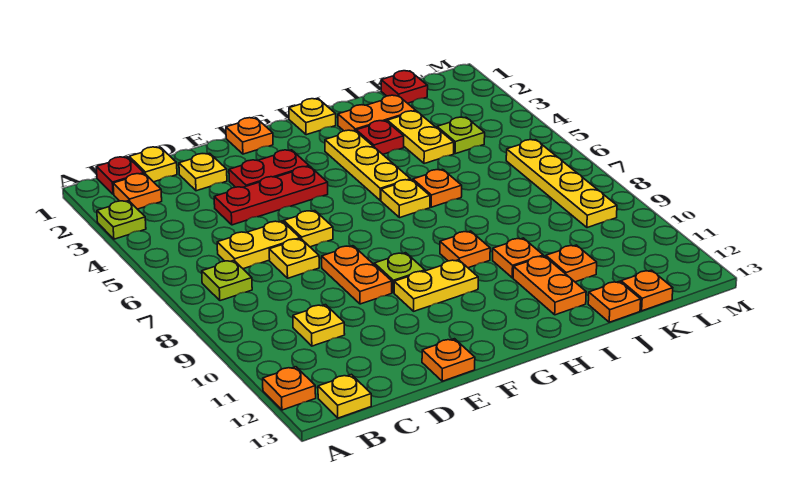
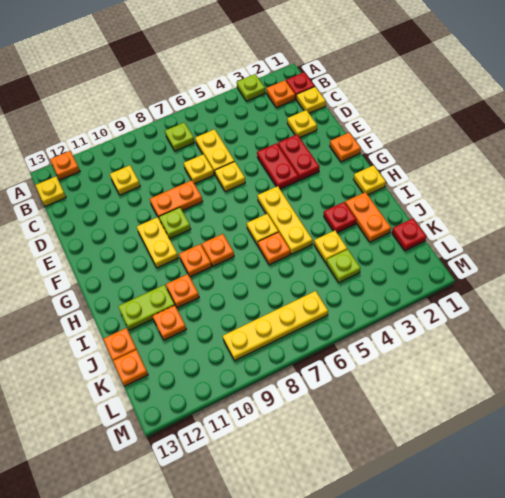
red plate D4:F4 level 1 -> red plate E4:F4 level 1
orange plate E13 level 1 -> orange plate H8 level 1
yellow plate H3:H5 level 1 -> yellow plate G5:I5 level 1
orange plate I11:I12 level 1 -> lime plate I11:I12 level 1
yellow plate J3:J4 level 1 -> yellow plate J4 level 1

